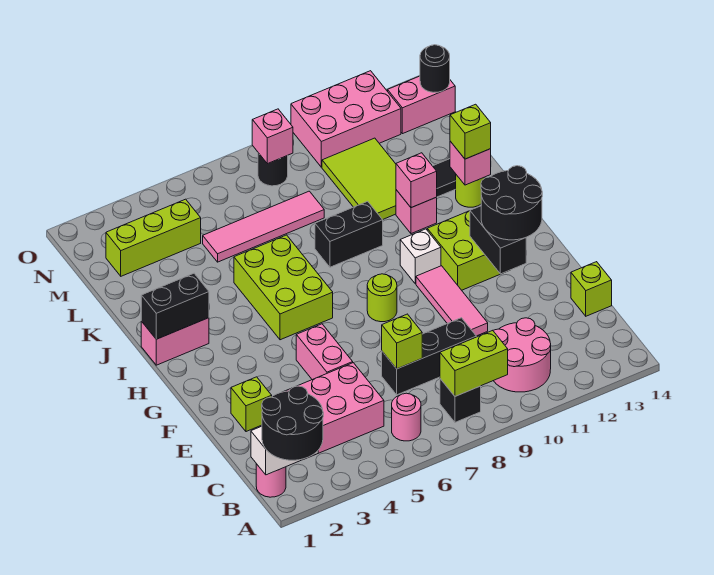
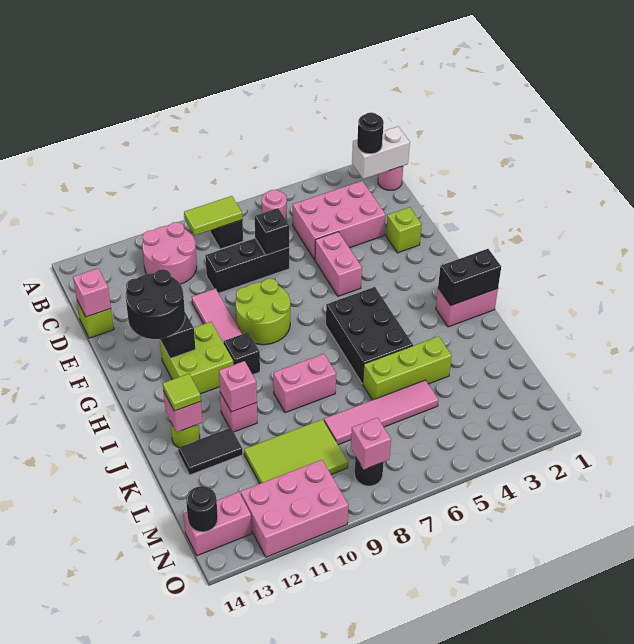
black round brick A1:B2 level 3 -> black round brick B2 level 3
lime brick B8:B9 level 2 -> lime tile B8:B9 level 2
lime brick D7 level 2 -> black brick D7 level 2
none -> pink brick D14 level 2
lime round brick G8 level 1 -> lime round brick F8:G9 level 1
lime brick H5:J6 level 1 -> black brick H5:J6 level 1
white brick H10 level 1 -> black brick H10 level 1
black brick J8:J9 level 1 -> pink brick J8:J9 level 1
lime brick J13 level 3 -> lime tile J13 level 3
lime tile K10:M11 level 1 -> lime tile L9:M11 level 1
lime brick M2:M4 level 1 -> lime brick K4:K6 level 1

